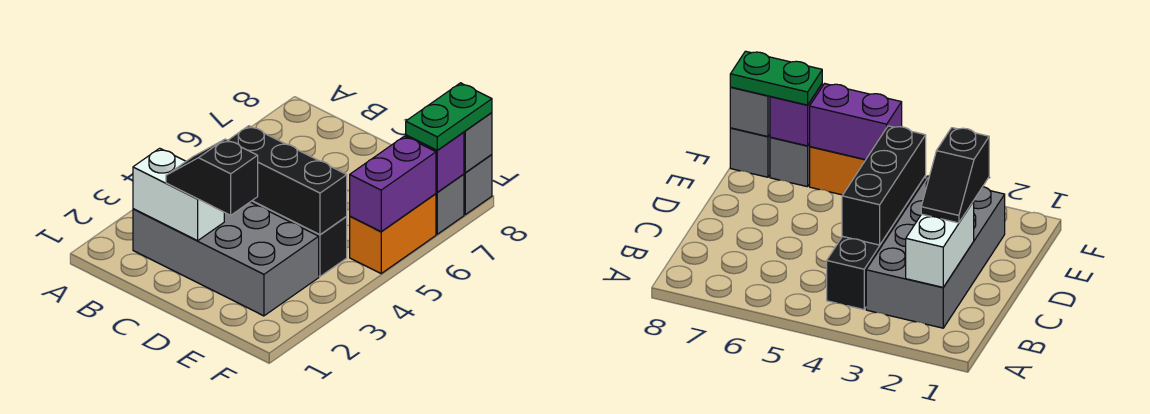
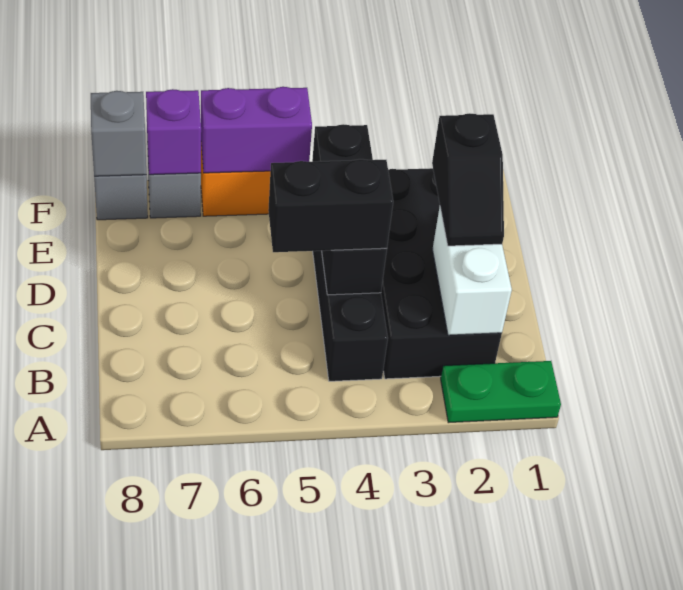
grey brick B2:E3 level 1 -> black brick B2:E3 level 1
none -> black brick C4:C5 level 3
green plate F7:F8 level 3 -> green plate A1:A2 level 1

